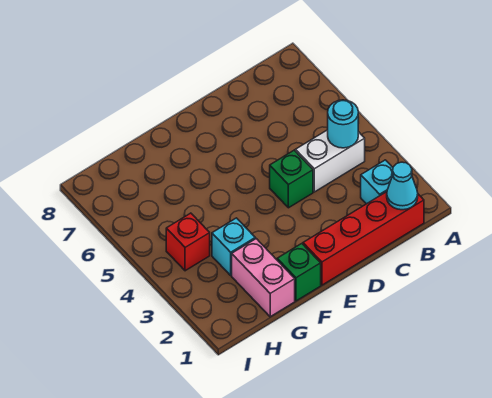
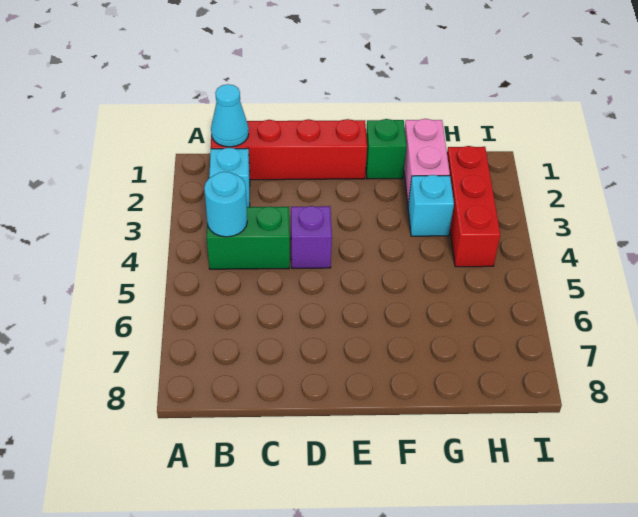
white brick B4:C4 level 1 -> green brick B4:C4 level 1
green brick D4 level 1 -> purple brick D4 level 1
red brick H4 level 1 -> red brick H2:H4 level 1

